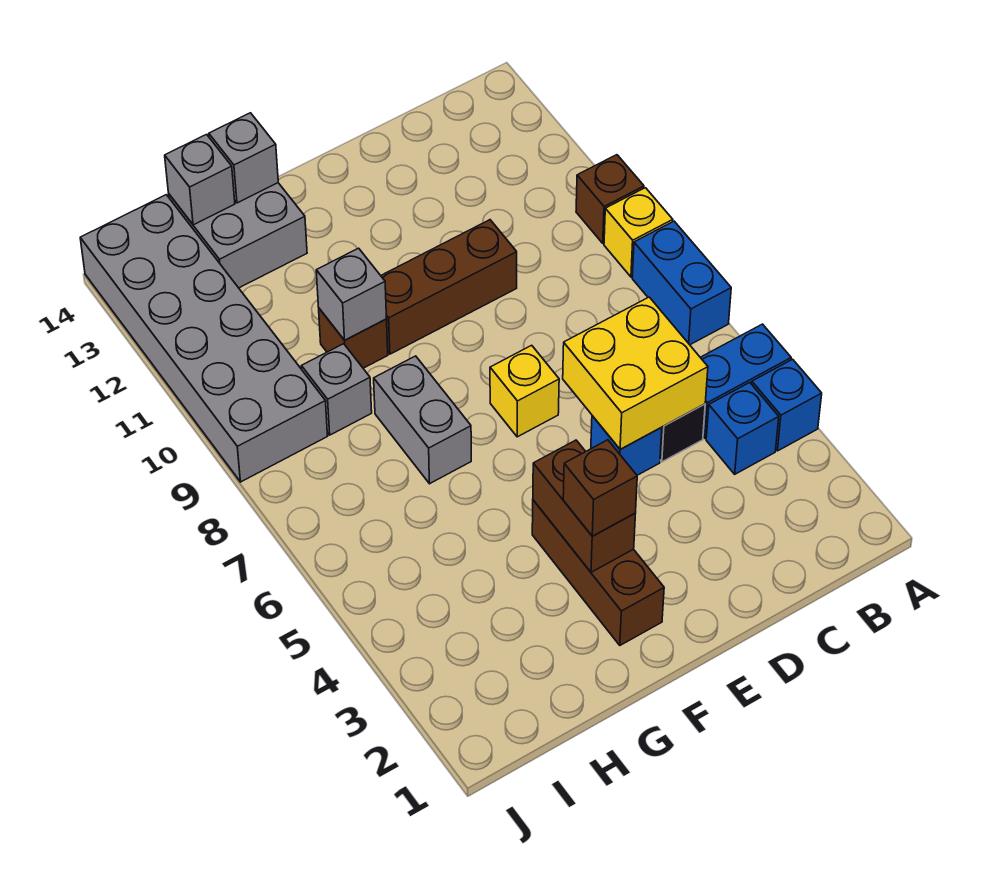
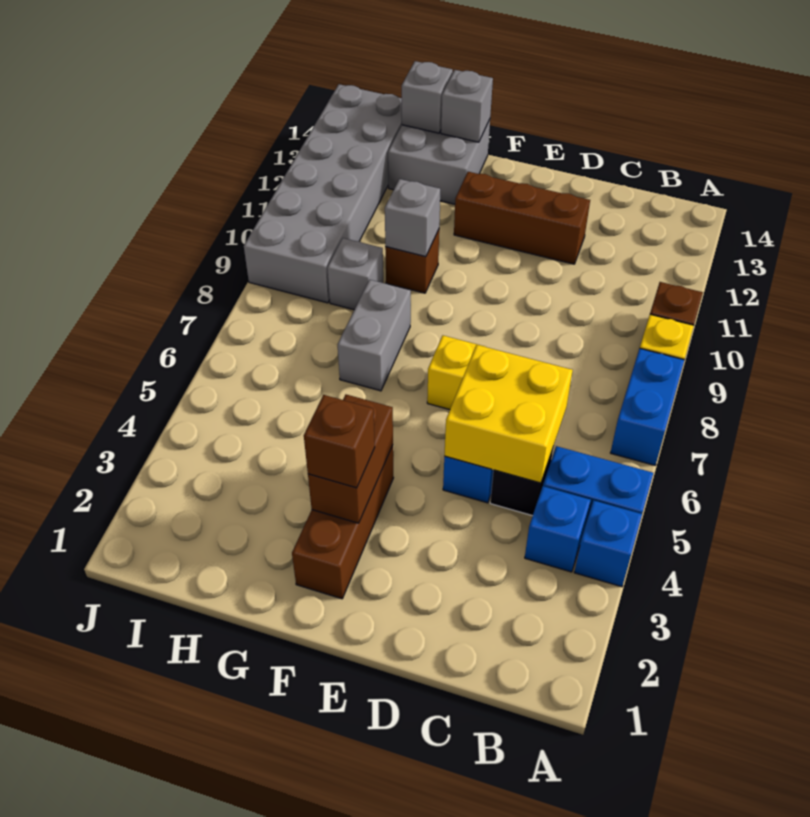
brown brick D10:F10 level 1 -> brown brick D12:F12 level 1

